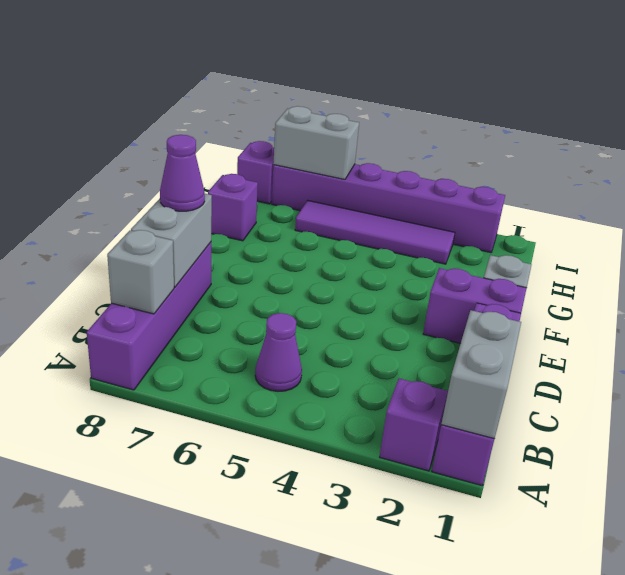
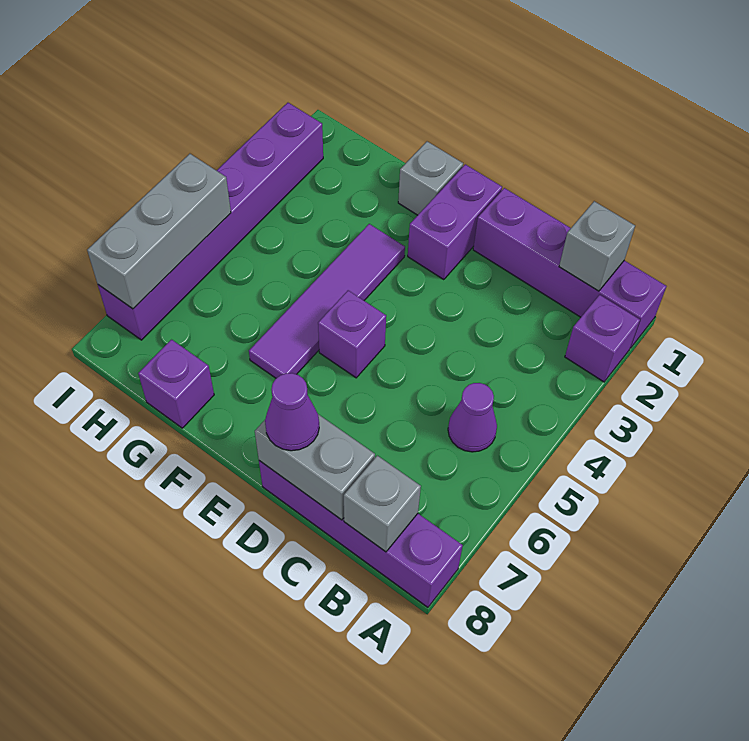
grey brick A1:B1 level 2 -> grey brick B1 level 2
purple tile H3:H6 level 1 -> purple tile F3:F6 level 1
grey brick I6:I7 level 2 -> grey brick I5:I7 level 2
purple brick I8 level 1 -> purple brick E5 level 1

